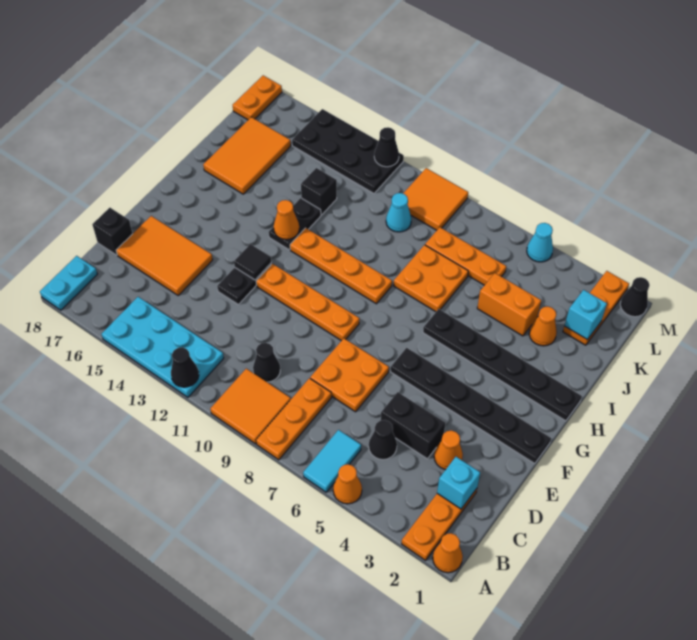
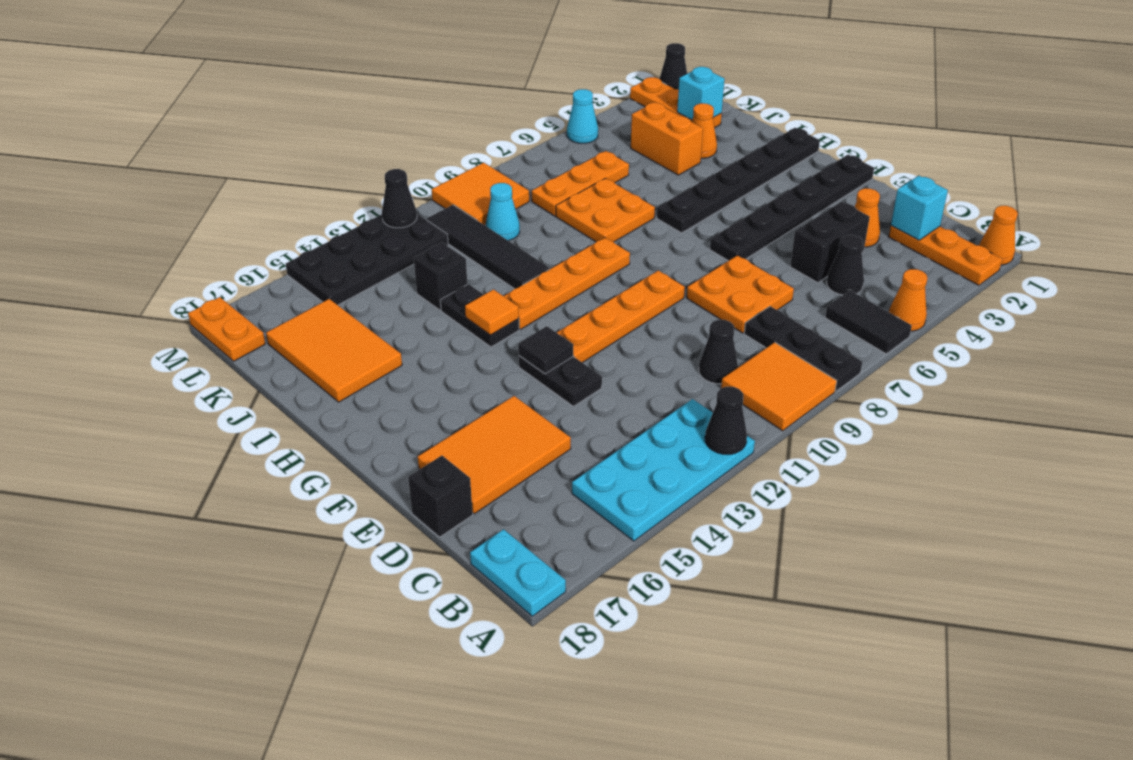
cyan tile A6:B6 level 1 -> black tile A6:B6 level 1
orange plate A8:C8 level 1 -> black plate A8:C8 level 1
orange cone H13 level 2 -> orange tile H13 level 2
none -> black tile I11:L11 level 1
orange brick J4:J5 level 1 -> orange brick J4:K4 level 1

